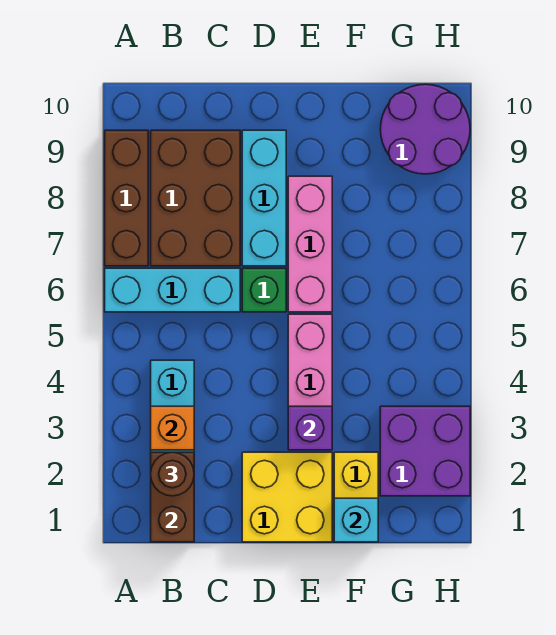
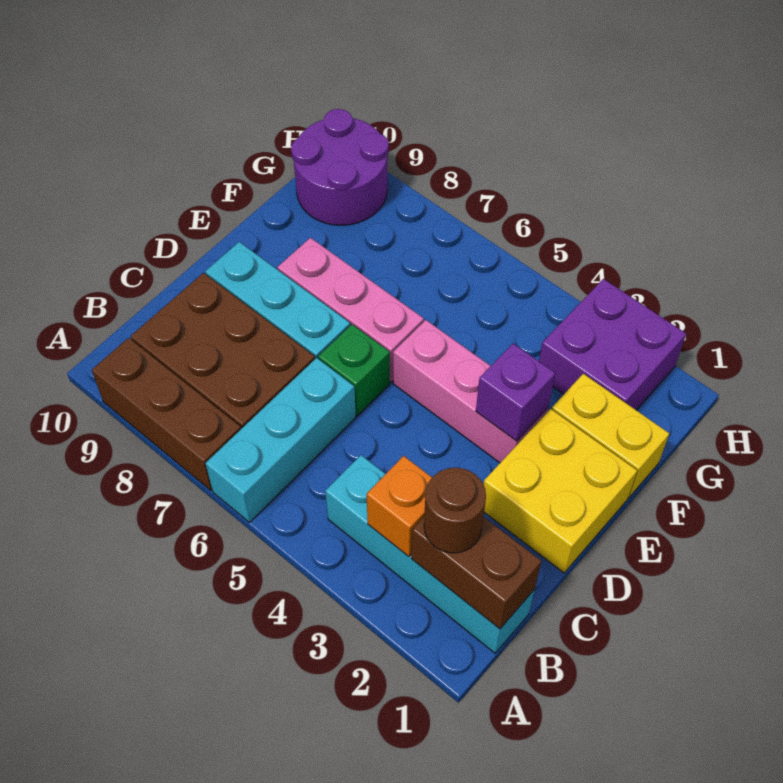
cyan brick F1 level 2 -> none

